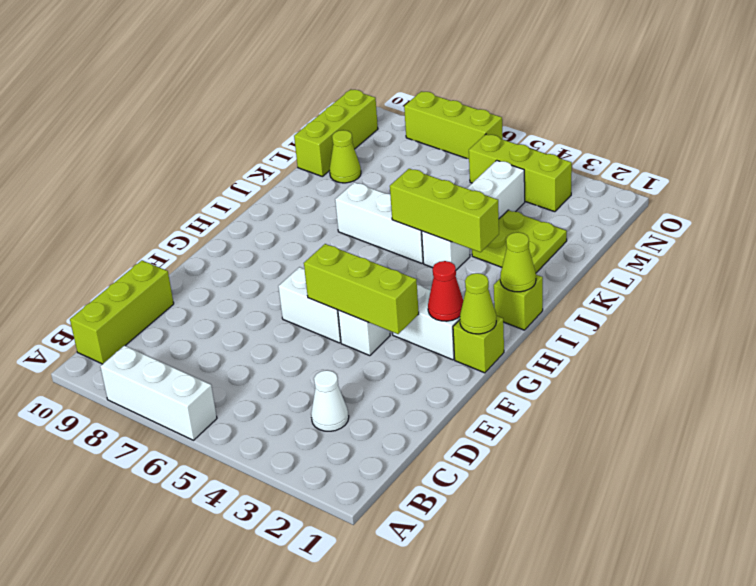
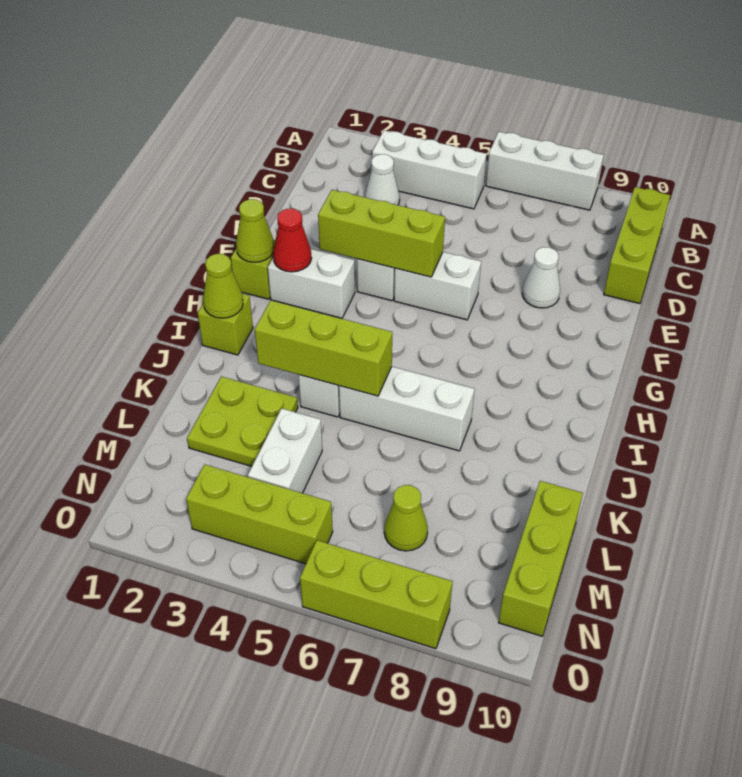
none -> white brick B3:B5 level 1
none -> white cone E8 level 1
lime cone L9 level 1 -> lime cone M7 level 1

